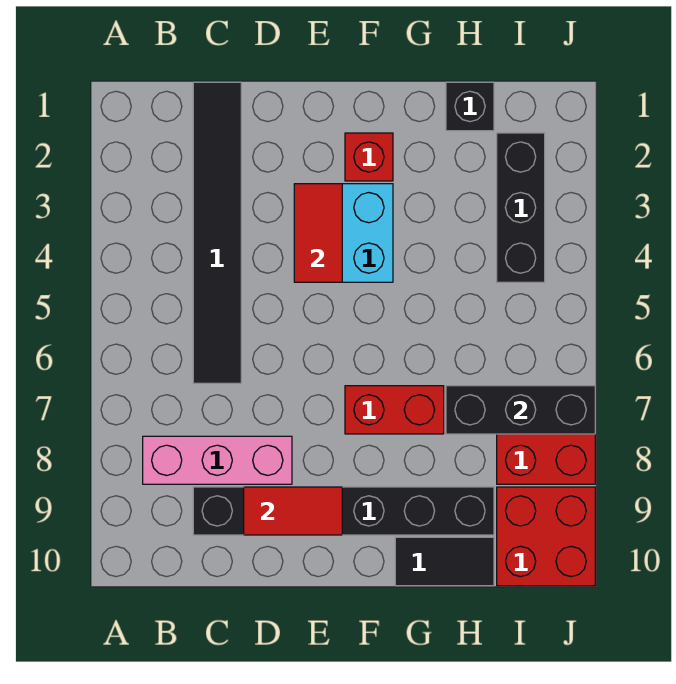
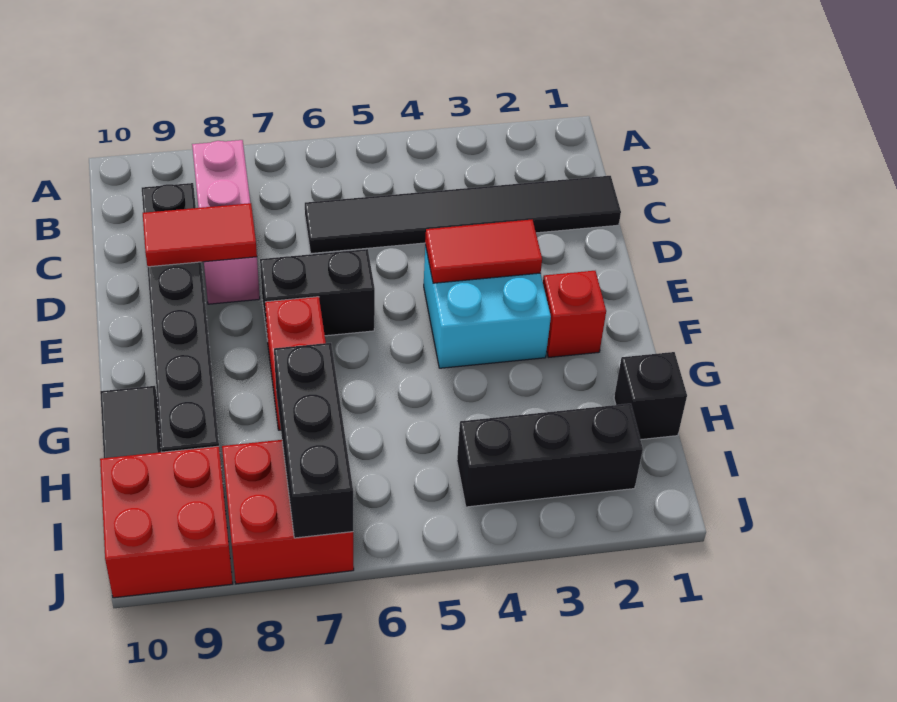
red tile D9:E9 level 2 -> red tile D8:D9 level 2
none -> black brick E6:E7 level 1

